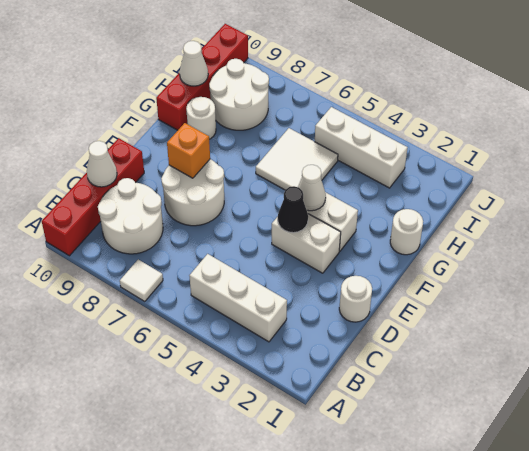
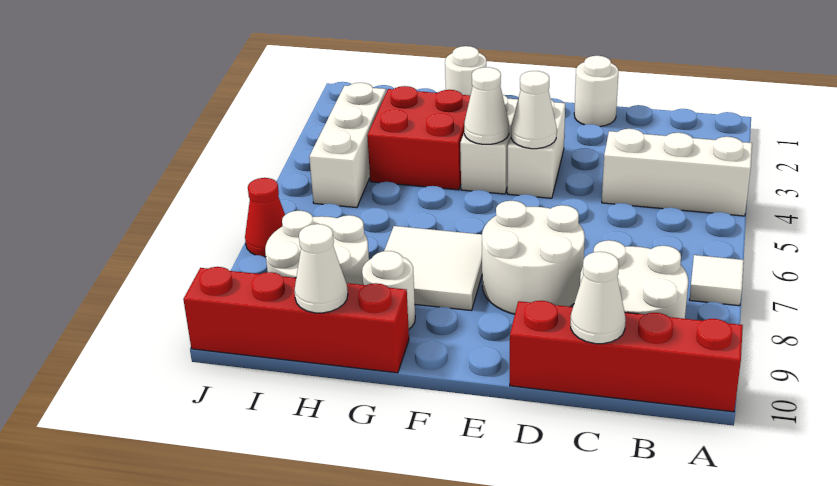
white brick B3:B5 level 1 -> white brick A4:C4 level 1
black cone E4 level 2 -> white cone E4 level 2
orange brick E8 level 2 -> none
none -> red brick G3:H4 level 1
white tile G5:H6 level 1 -> white tile F7:G8 level 1
none -> red cone J7 level 1

